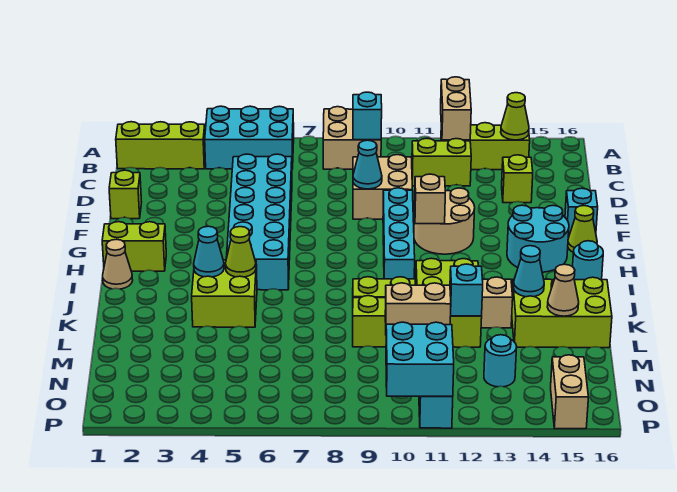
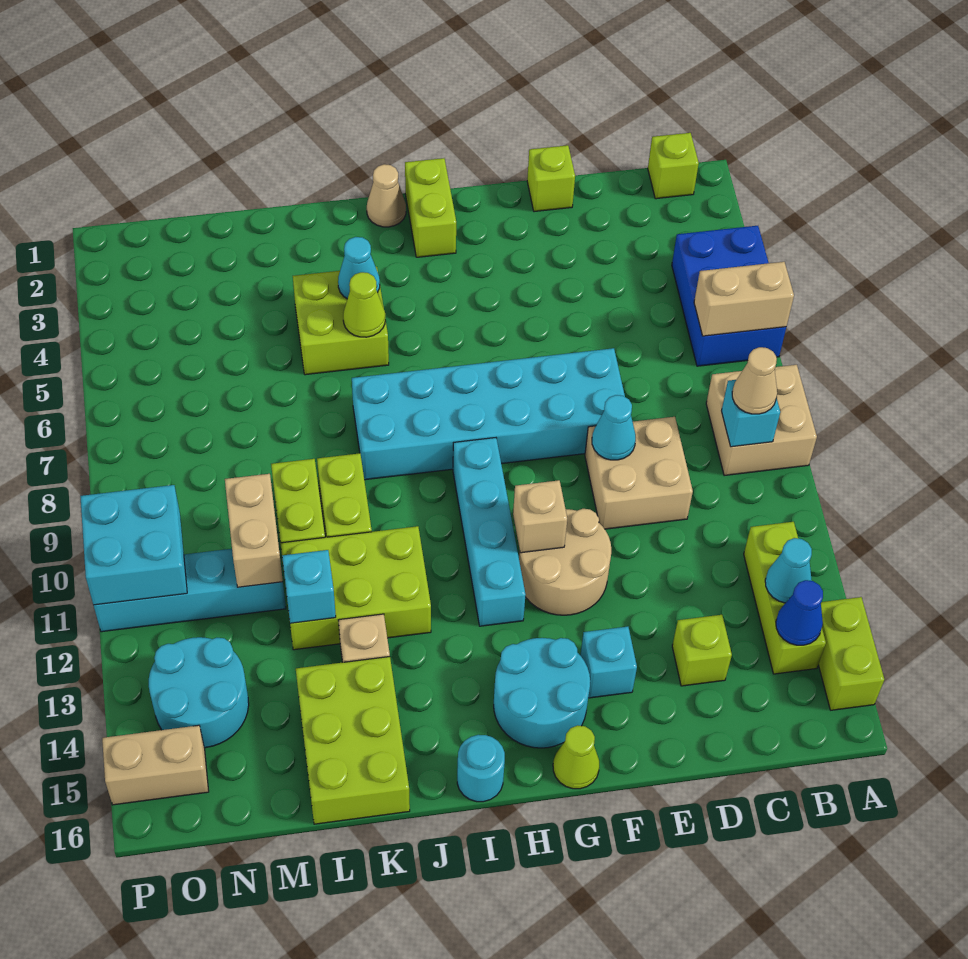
cyan brick A4:B6 level 1 -> blue brick A4:B6 level 1
tan brick A12:B12 level 2 -> tan brick A6:B6 level 2
lime brick B1:B3 level 1 -> lime brick B1 level 1
lime cone B14 level 2 -> blue cone B14 level 2
lime brick C11:C12 level 1 -> lime brick A14:A15 level 1
cyan brick D5:I6 level 1 -> cyan brick E7:J8 level 1
cyan brick F10:I10 level 1 -> cyan brick H9:H12 level 1
cyan brick F16 level 1 -> cyan brick F14 level 1
cyan cone K14 level 2 -> cyan cone B13 level 2
tan cone L15 level 2 -> tan cone B9 level 3
cyan round brick N13 level 1 -> cyan round brick N13:O14 level 1

